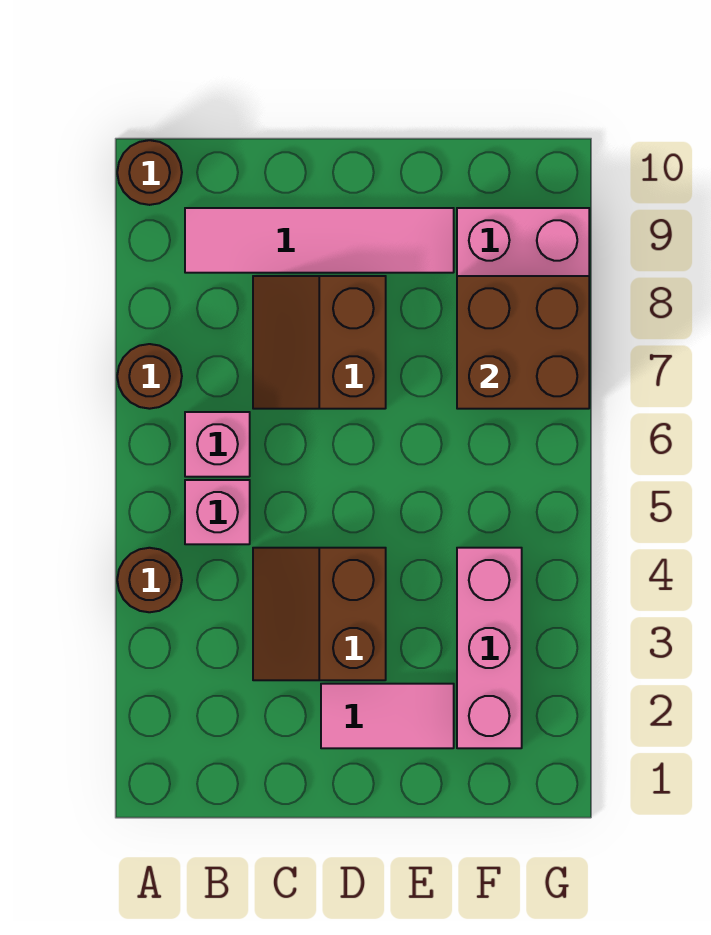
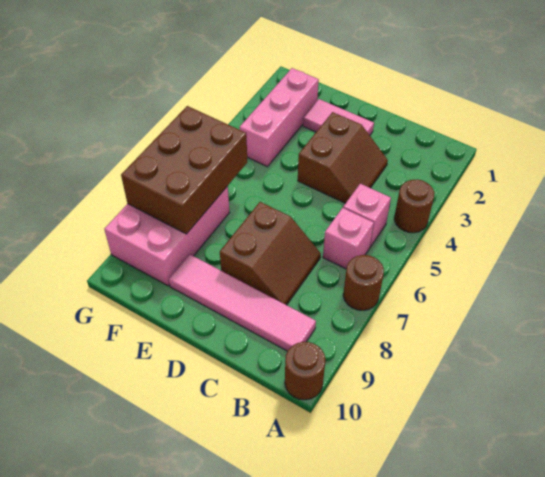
brown brick F7:G8 level 2 -> brown brick F6:G8 level 2

